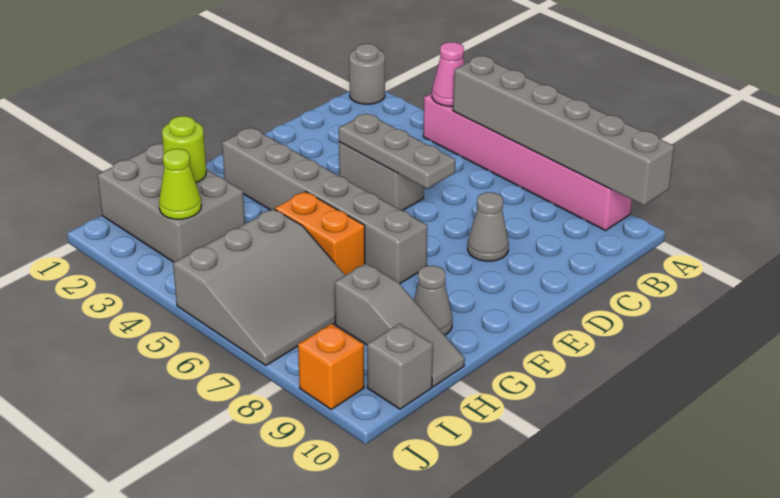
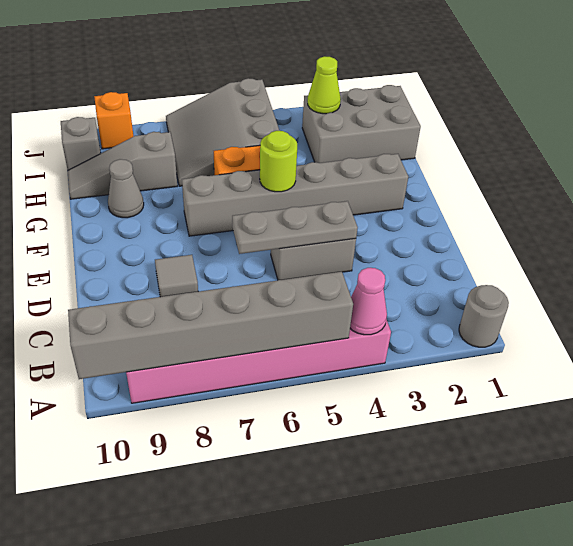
grey cone D8 level 1 -> grey tile D8 level 1
lime round brick H2 level 2 -> lime round brick F5 level 2

